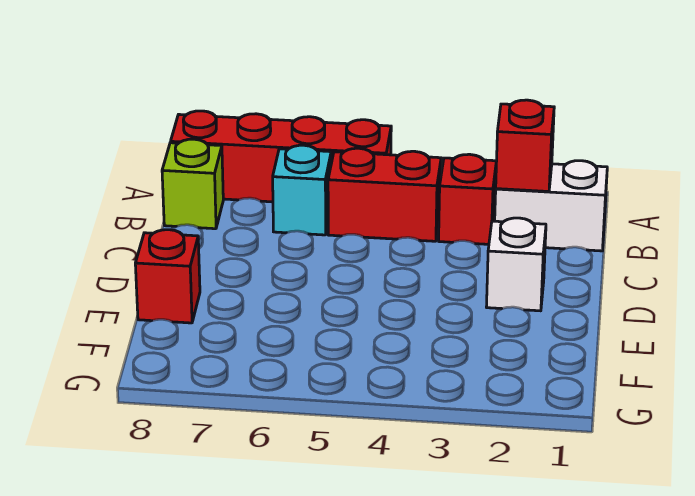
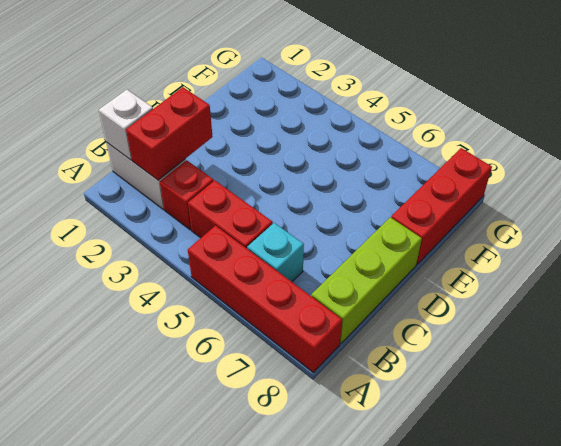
red brick B2 level 2 -> red brick B2:C2 level 2
lime brick B8 level 1 -> lime brick B8:D8 level 1
white brick D2 level 1 -> white brick B1 level 2
red brick E8 level 1 -> red brick E8:G8 level 1

